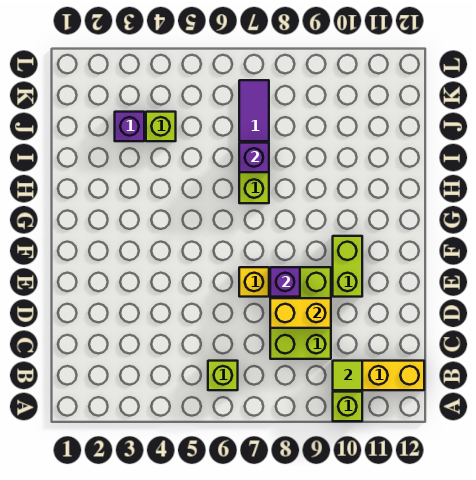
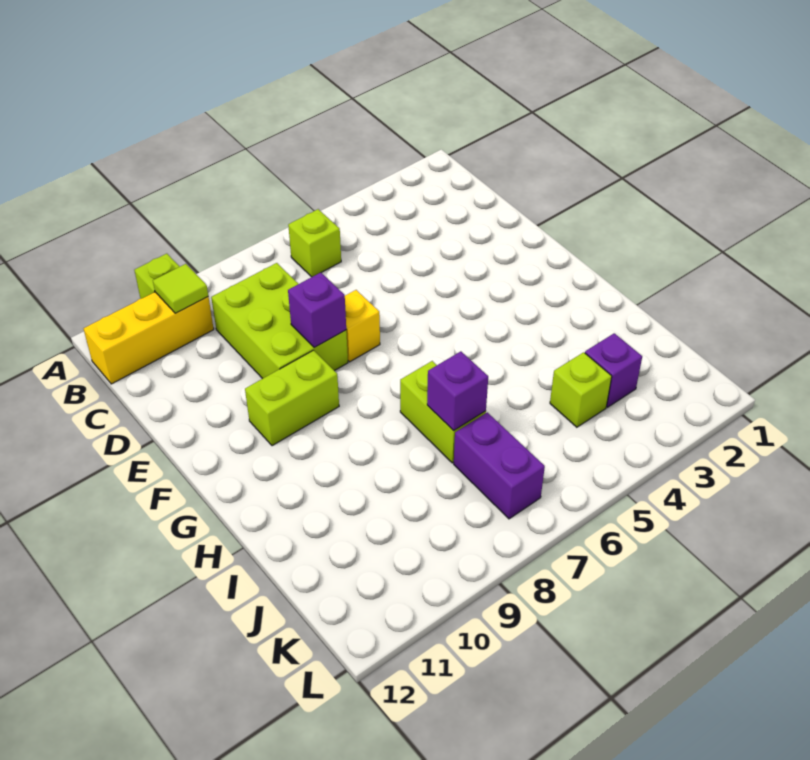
yellow brick D8:D9 level 2 -> none
lime brick E10:F10 level 1 -> lime brick F9:F10 level 1
purple tile J7:K7 level 1 -> purple brick J7:K7 level 1

